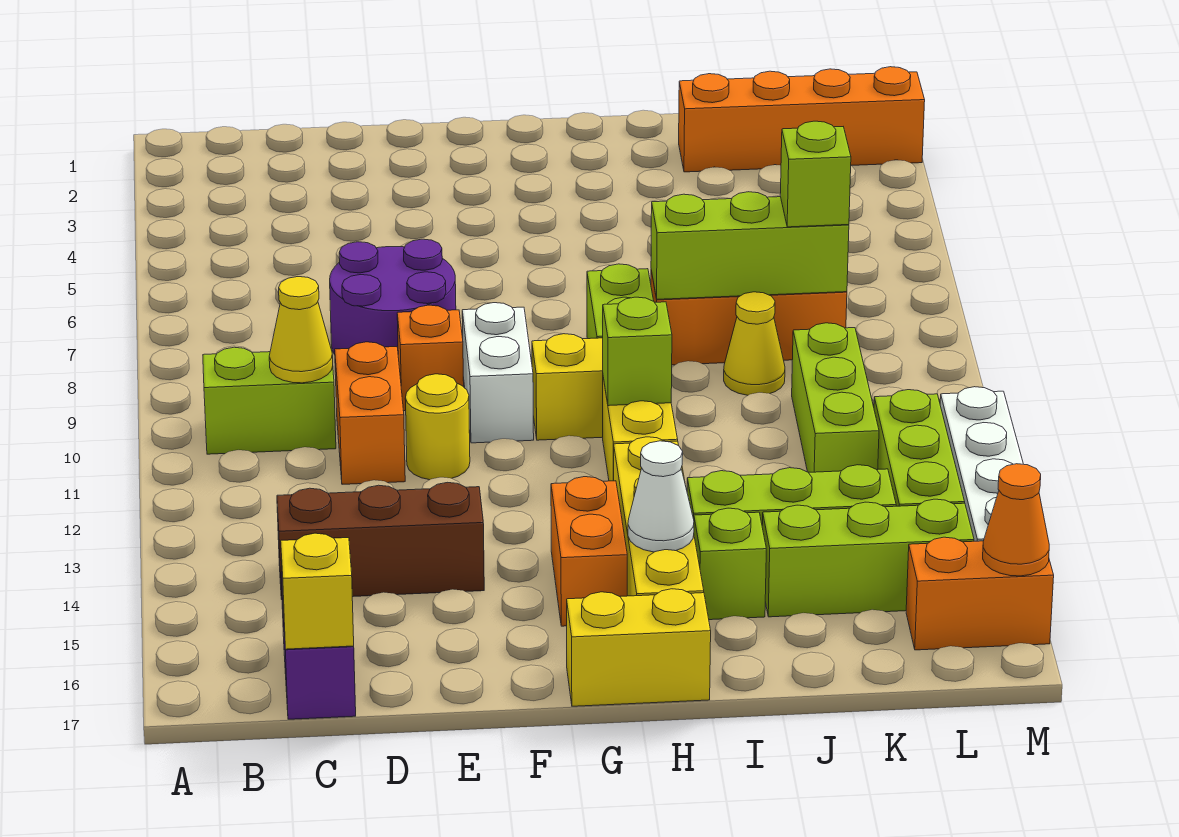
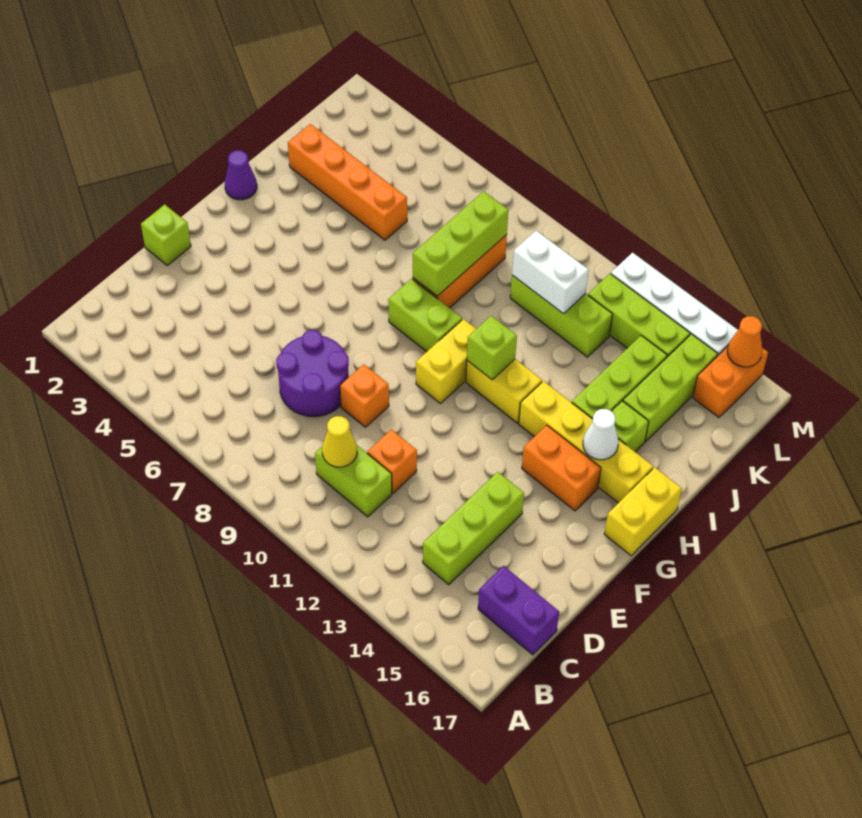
lime brick B10:C10 level 1 -> lime brick C10:C11 level 1
brown brick C14:E14 level 1 -> lime brick C14:E14 level 1
yellow brick C17 level 2 -> none
orange brick D10:D11 level 1 -> orange brick D11 level 1
yellow round brick E11 level 1 -> none
white brick F9:F10 level 1 -> white brick K10:K11 level 2
none -> purple cone H1 level 1
orange brick J2:M2 level 1 -> orange brick J2:J5 level 1
yellow cone J9 level 1 -> none
lime brick K8 level 3 -> lime brick E1 level 1

